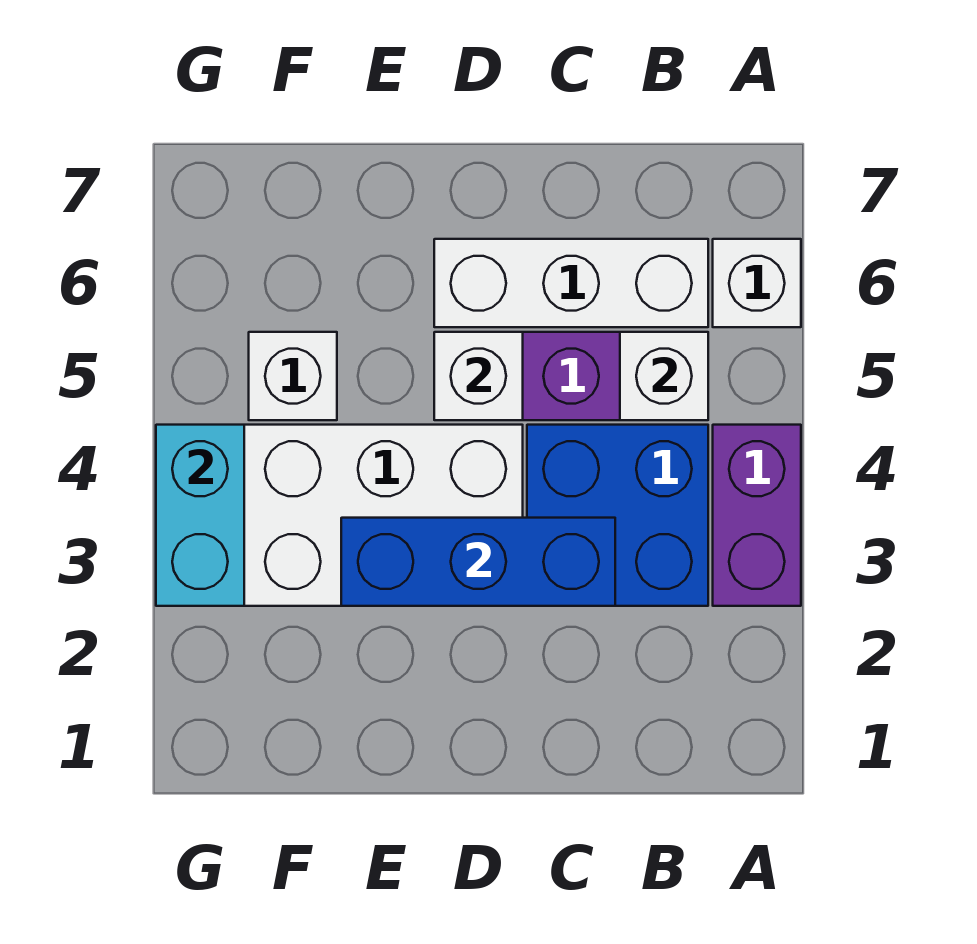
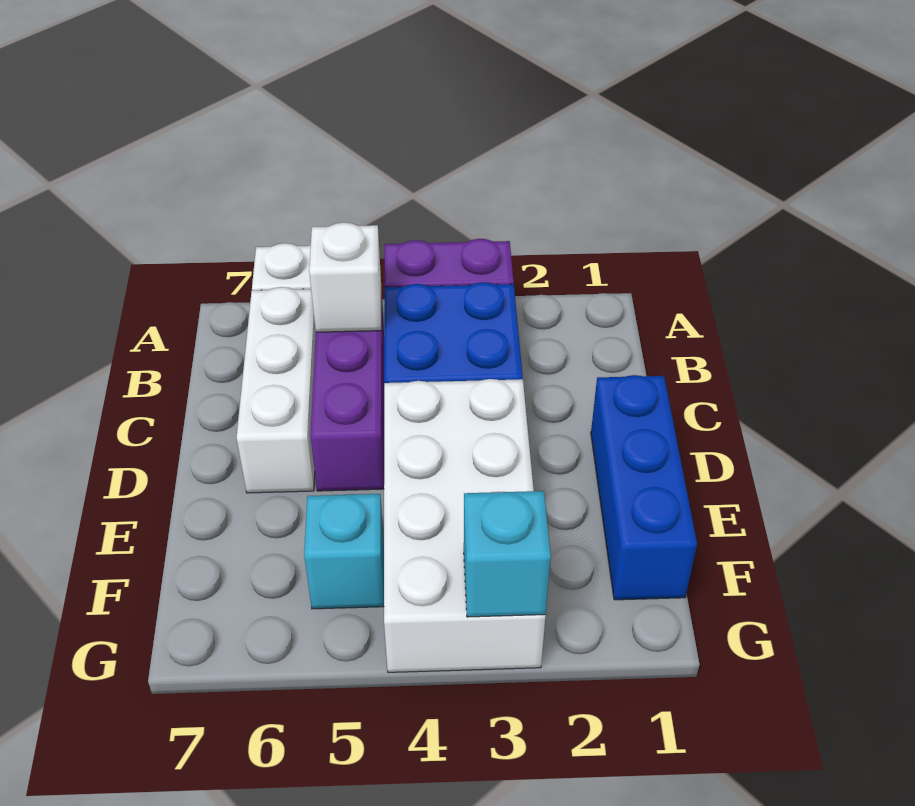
blue brick C3:E3 level 2 -> blue brick D1:F1 level 1
white brick D5 level 2 -> none
white brick F5 level 1 -> cyan brick F5 level 1
cyan brick G3:G4 level 2 -> cyan brick G3 level 2

